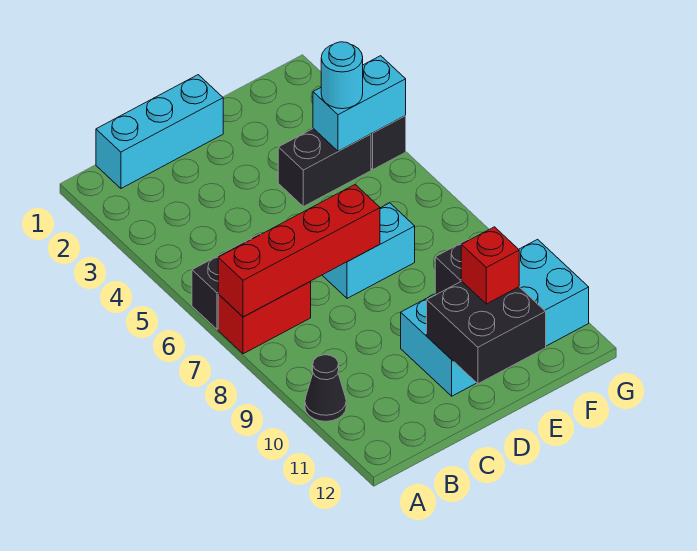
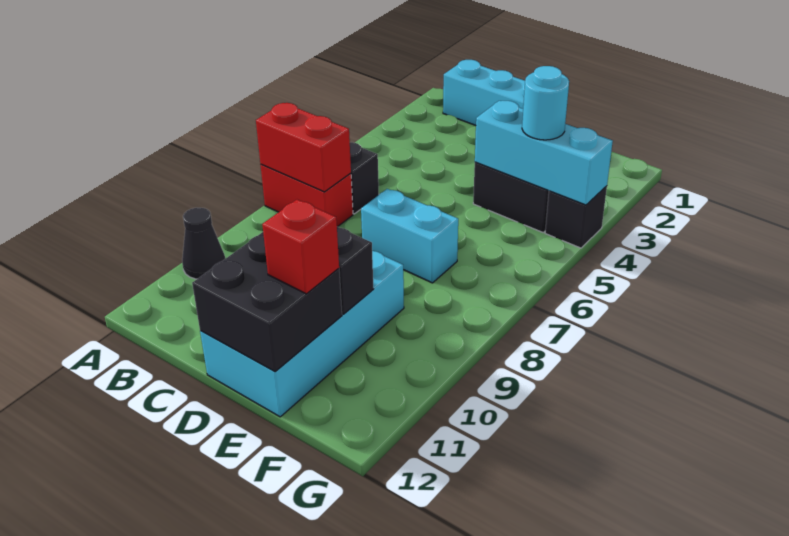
red brick A7:D7 level 2 -> red brick A7:B7 level 2
cyan brick D10:G11 level 1 -> cyan brick D9:E12 level 1
cyan brick F4:G4 level 2 -> cyan brick E4:G4 level 2

